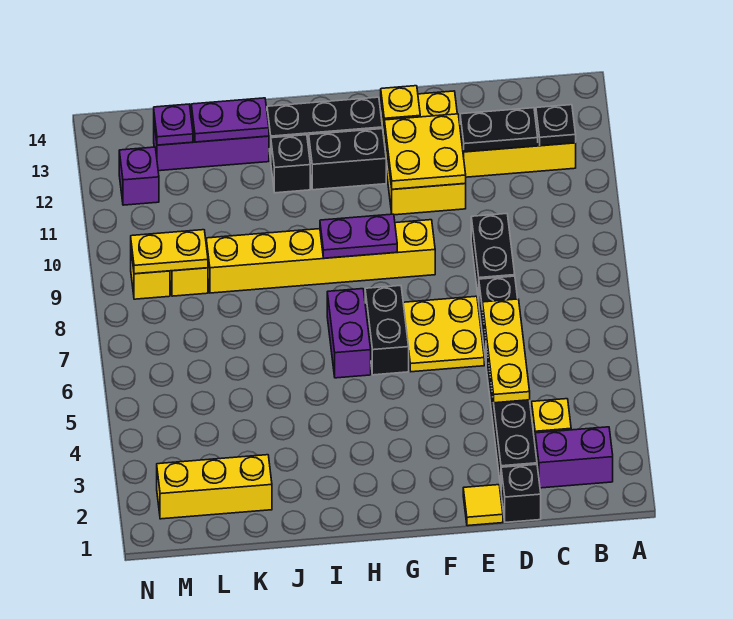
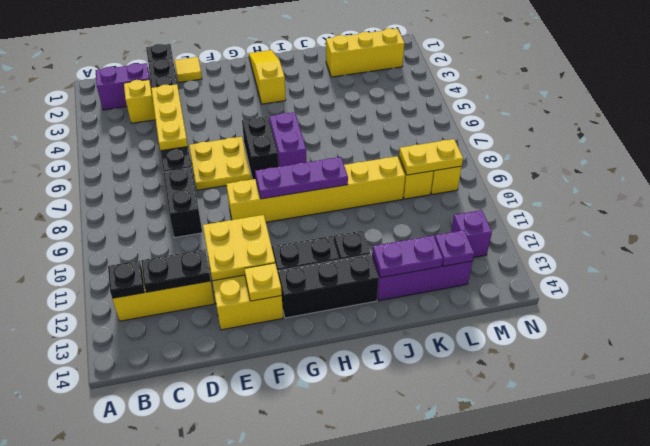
purple plate G9:H9 level 2 -> purple plate G9:I9 level 2
none -> yellow slope H1:H3 level 1 top 3

